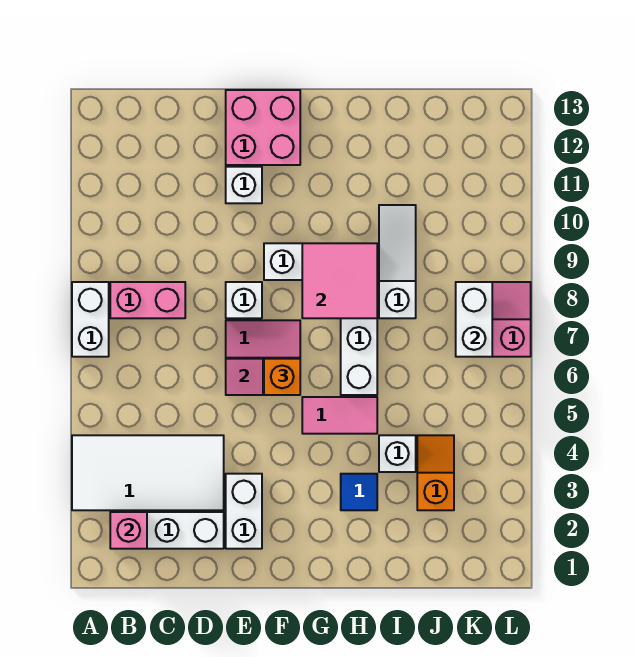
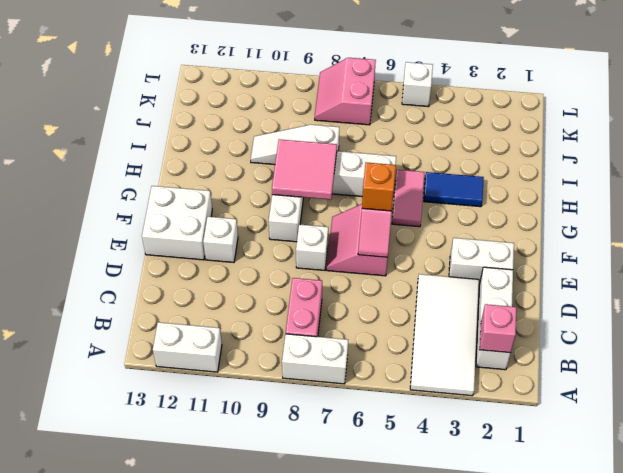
pink brick E12:F13 level 1 -> white brick E12:F13 level 1
blue tile H3 level 1 -> blue tile H3:H4 level 1
white brick I4 level 1 -> white brick L5 level 1
orange slope J3:J4 level 1 top 3 -> none
white brick K7:K8 level 2 -> white brick A11:A12 level 1

